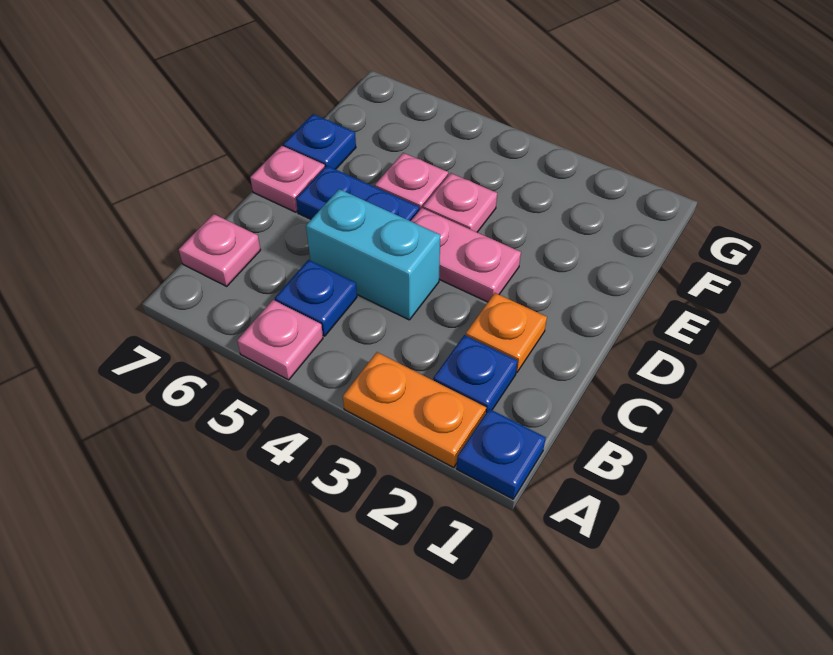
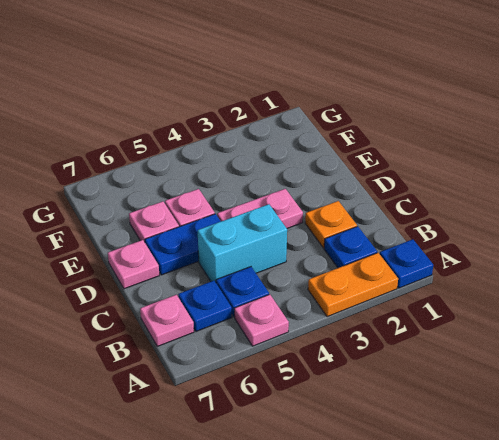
pink plate E4 level 1 -> pink plate E6 level 1
blue plate E7 level 1 -> blue plate B6 level 1

